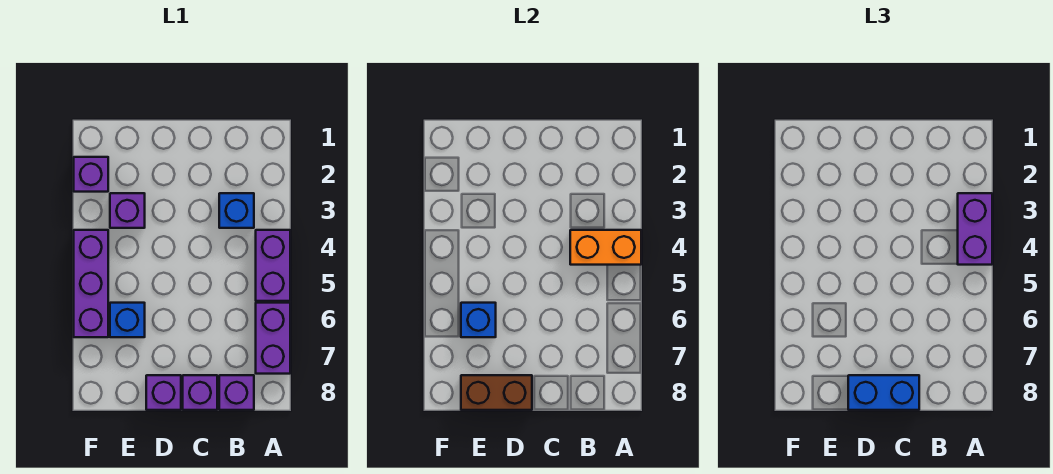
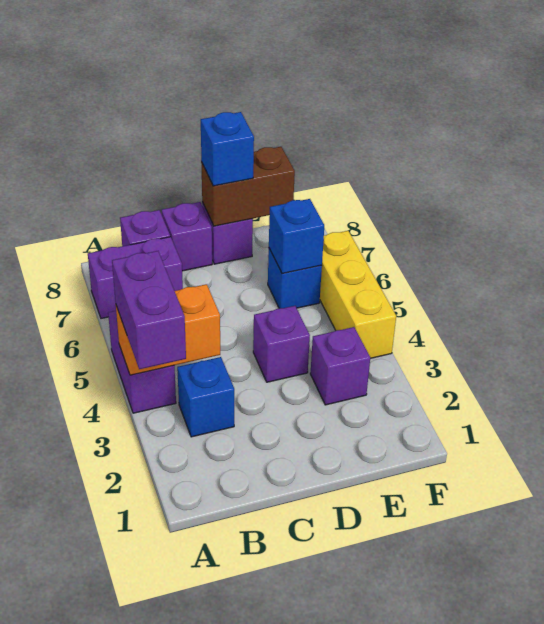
purple brick A6:A7 level 1 -> purple brick A7:B7 level 1
blue brick C8:D8 level 3 -> blue brick D8 level 3
purple brick F2 level 1 -> purple brick D4 level 1
purple brick F4:F6 level 1 -> yellow brick F4:F6 level 1

